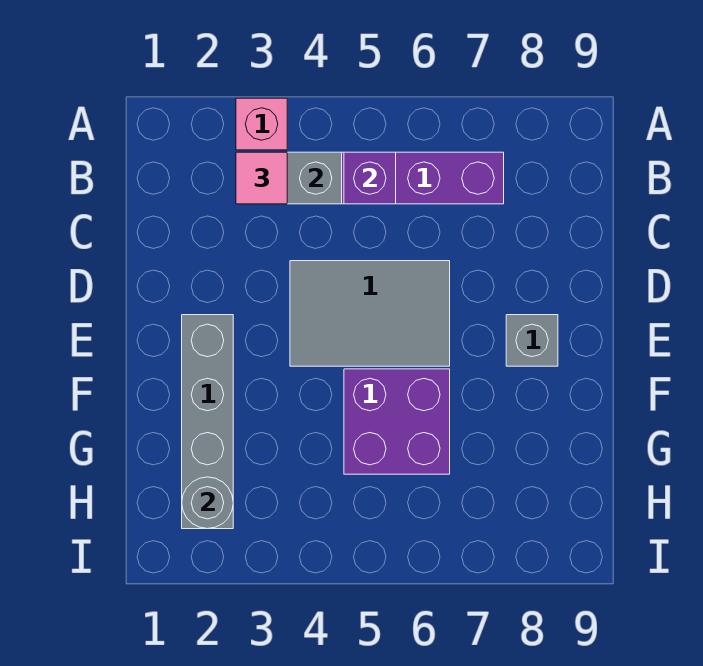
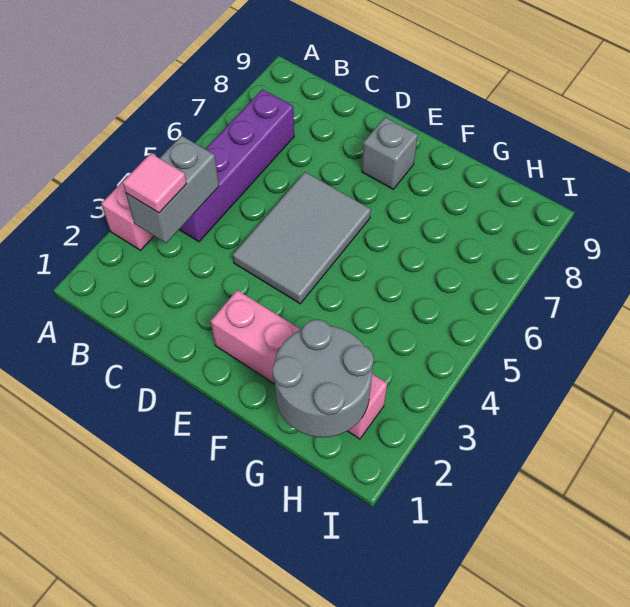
purple brick B5 level 2 -> none
grey brick E2:H2 level 1 -> pink brick E2:H2 level 1
purple brick F5:G6 level 1 -> none
grey round brick H2 level 2 -> grey round brick G1:H2 level 2

